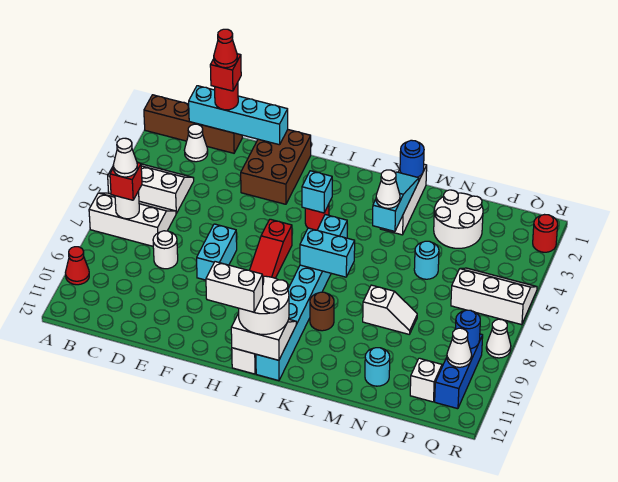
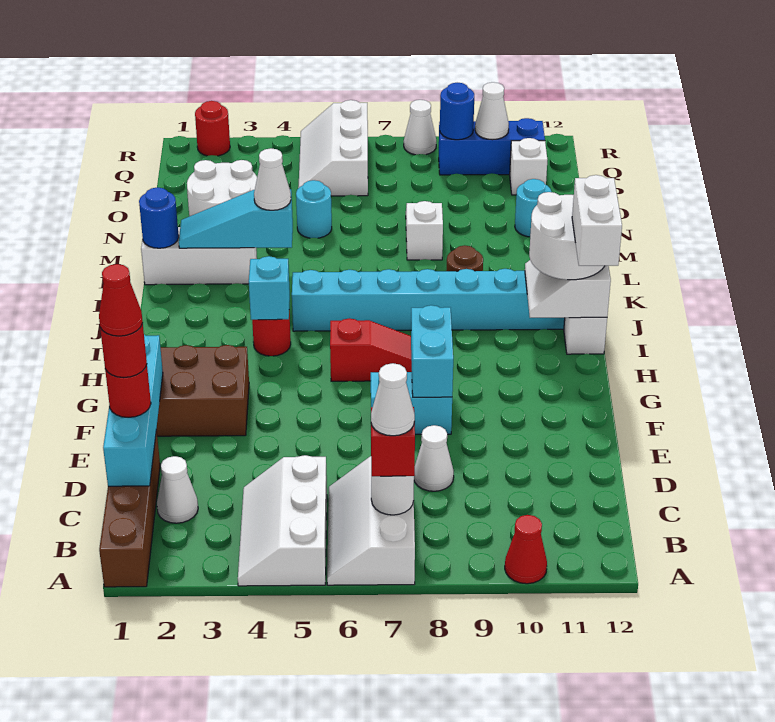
red brick D1 level 4 -> red round brick D1 level 4
white round brick D8 level 1 -> white cone D8 level 1
cyan brick J7:K7 level 2 -> cyan brick F8:G8 level 2

